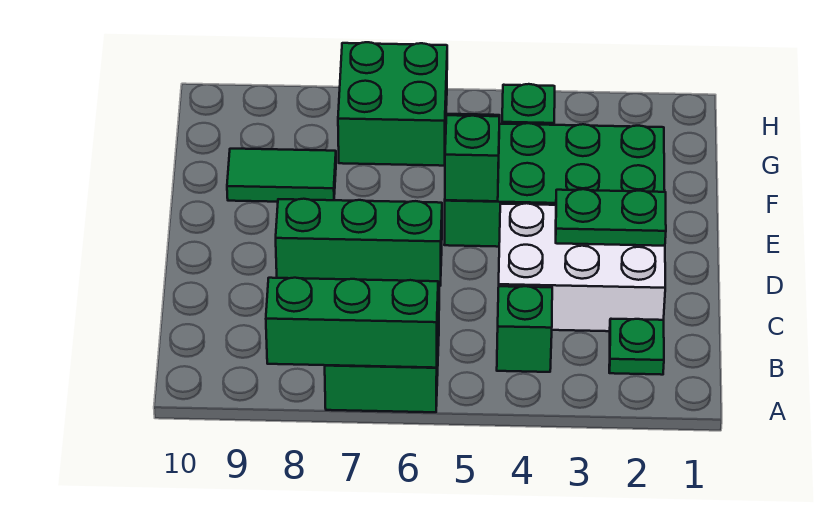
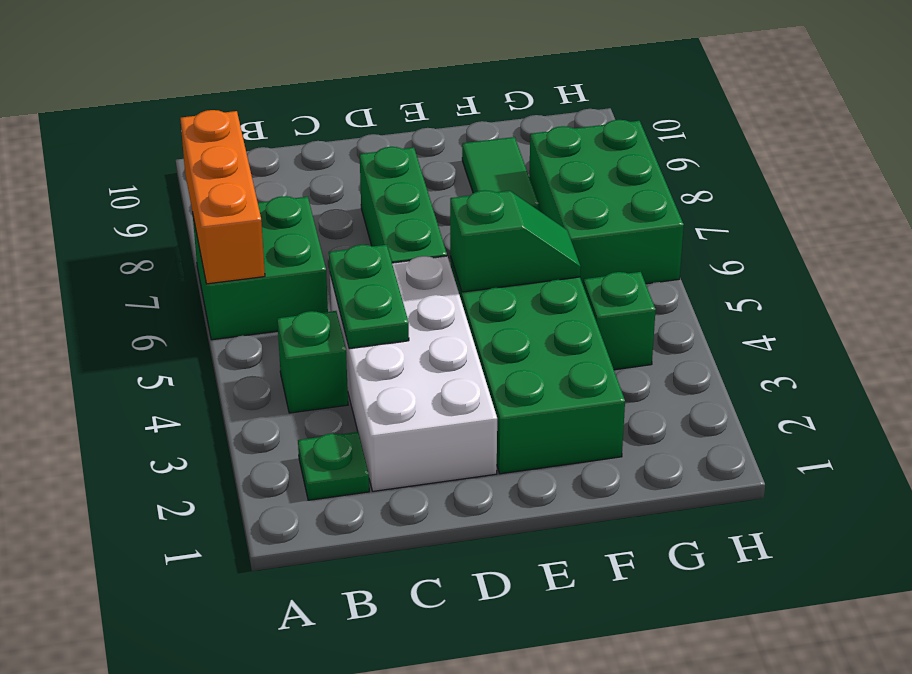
green brick A6:A8 level 2 -> orange brick A6:A8 level 2
white brick C2:D4 level 1 -> white brick C2:D5 level 1
green plate D2:D3 level 2 -> green plate C4:C5 level 2
green brick G6:H7 level 1 -> green brick G6:H8 level 1

